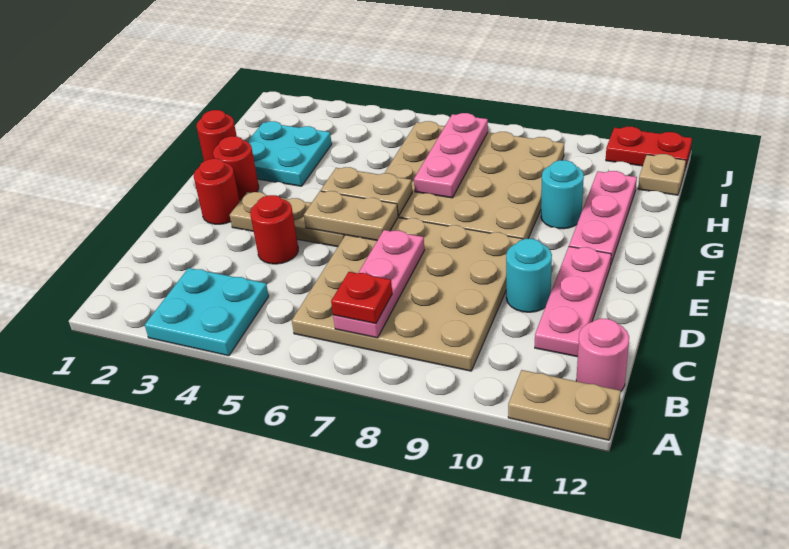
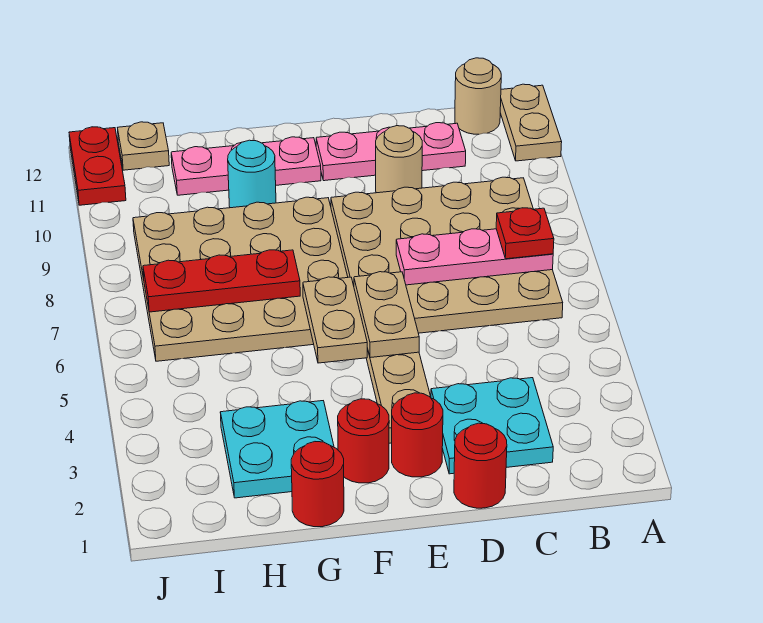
cyan plate A3:B4 level 1 -> cyan plate C2:D3 level 1
pink round brick B12 level 1 -> tan round brick B12 level 1
red round brick D4 level 1 -> red round brick D1 level 1
cyan round brick D10 level 1 -> tan round brick D10 level 1
pink plate G7:I7 level 2 -> red plate G7:I7 level 2

